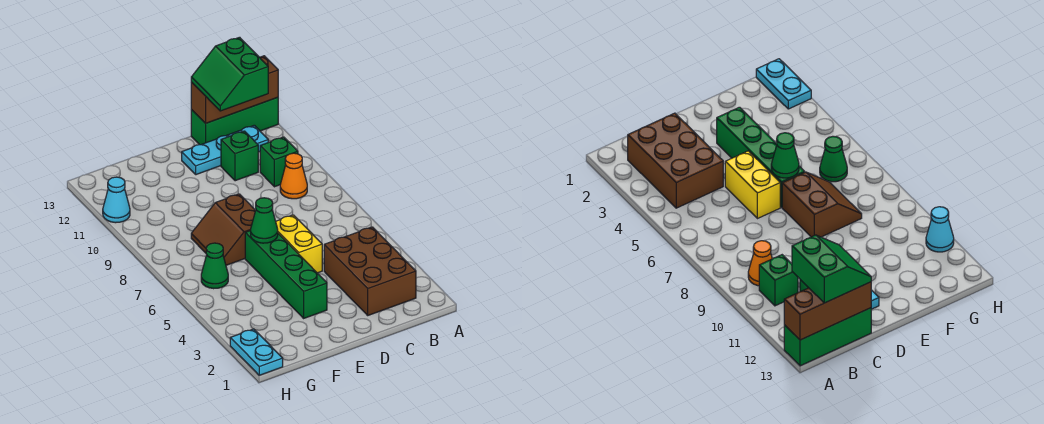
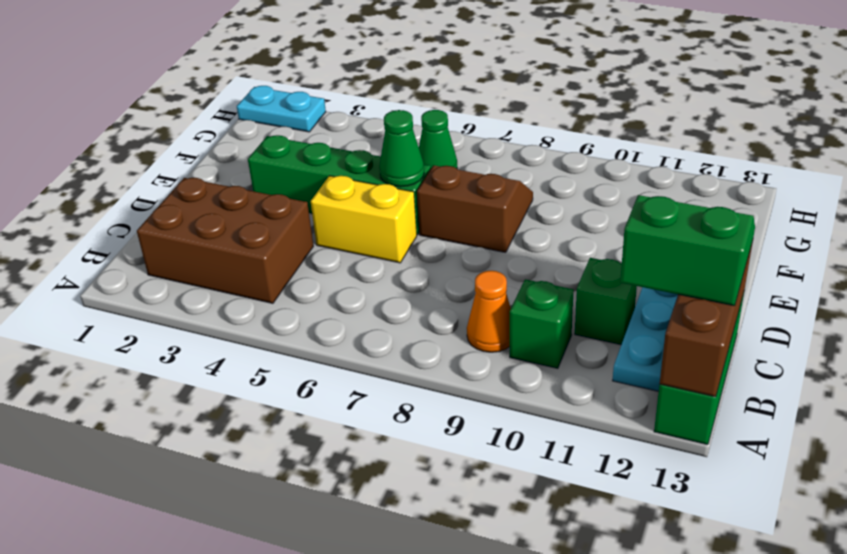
cyan cone H11 level 1 -> none

